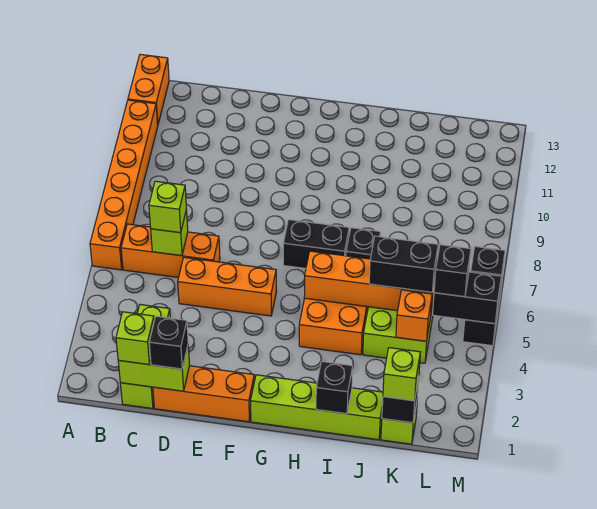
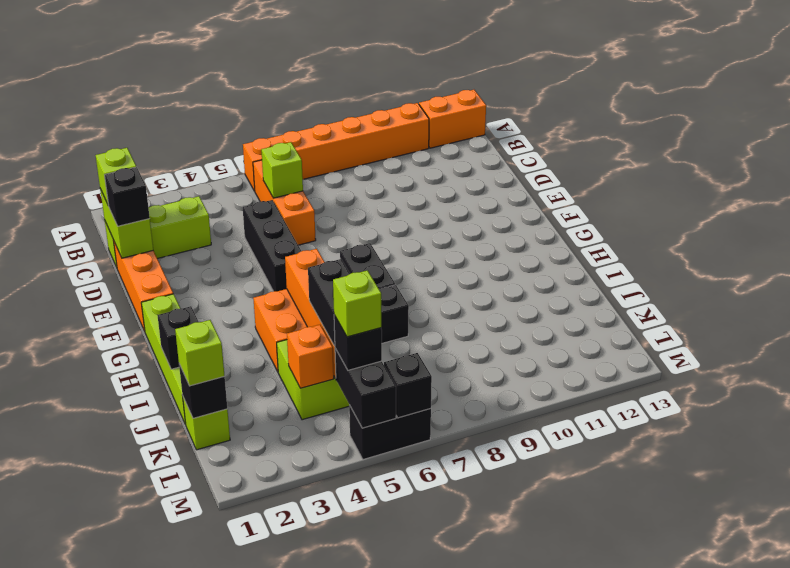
lime brick C6 level 3 -> lime brick L5 level 4
orange brick D5:F5 level 1 -> black brick D5:F5 level 1

